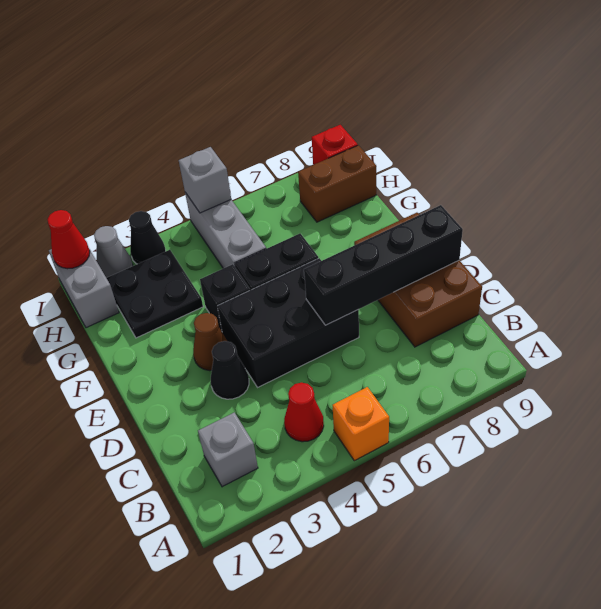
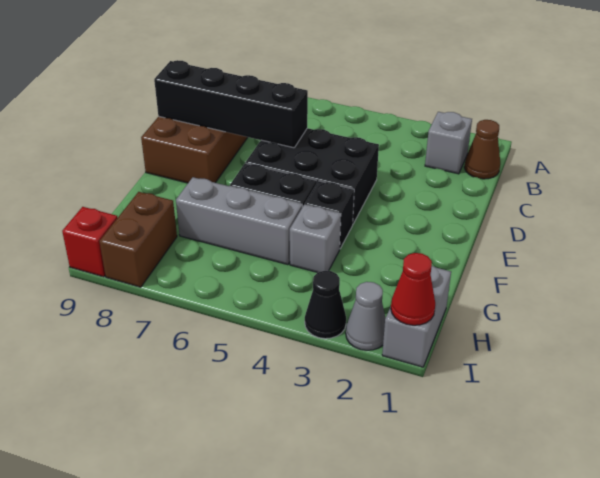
orange brick A5 level 1 -> none
red cone B4 level 1 -> none
black cone D3 level 1 -> none
brown cone E3 level 1 -> brown cone B1 level 1
black plate G2:H3 level 1 -> none
grey brick G5:I5 level 1 -> grey brick G5:G7 level 1
brown brick H8:H9 level 1 -> brown brick H8:I8 level 1
grey brick I5 level 2 -> grey brick G4 level 1

